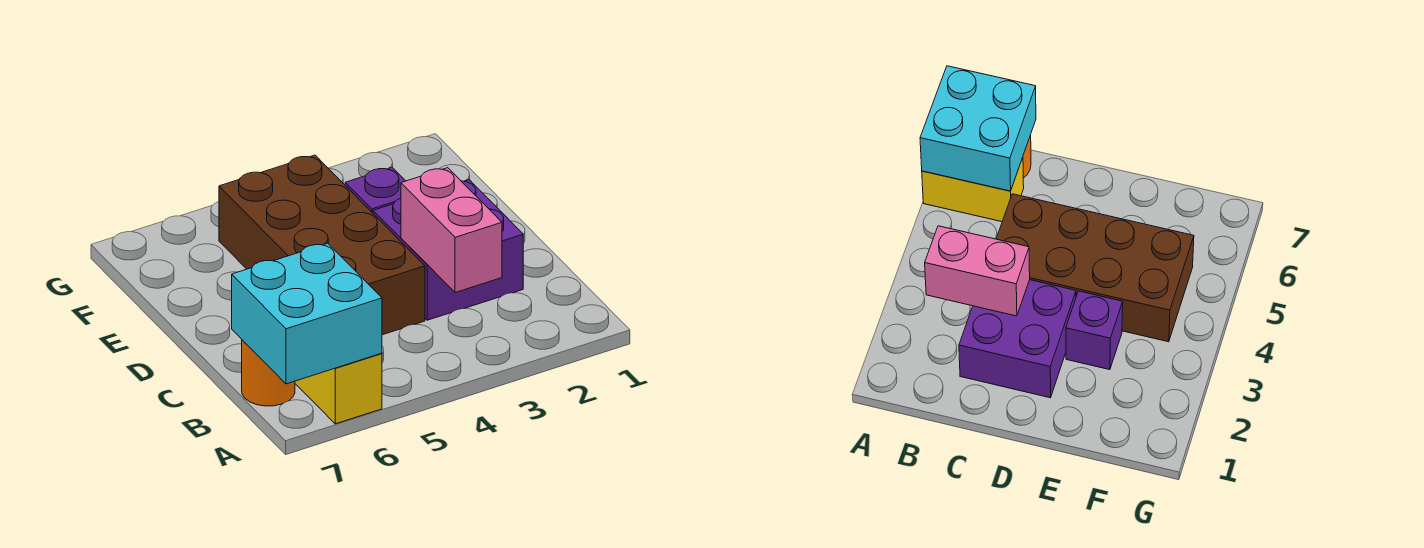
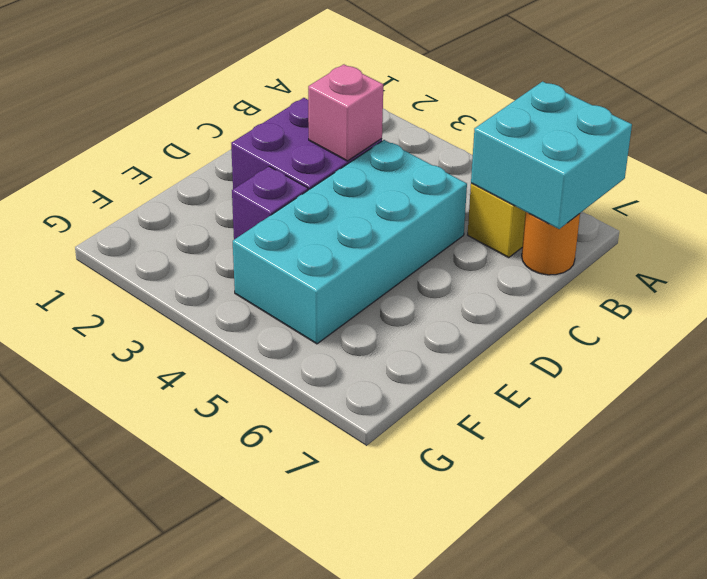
pink brick B3:C3 level 2 -> pink brick C3 level 2
brown brick C4:F5 level 1 -> cyan brick C4:F5 level 1

